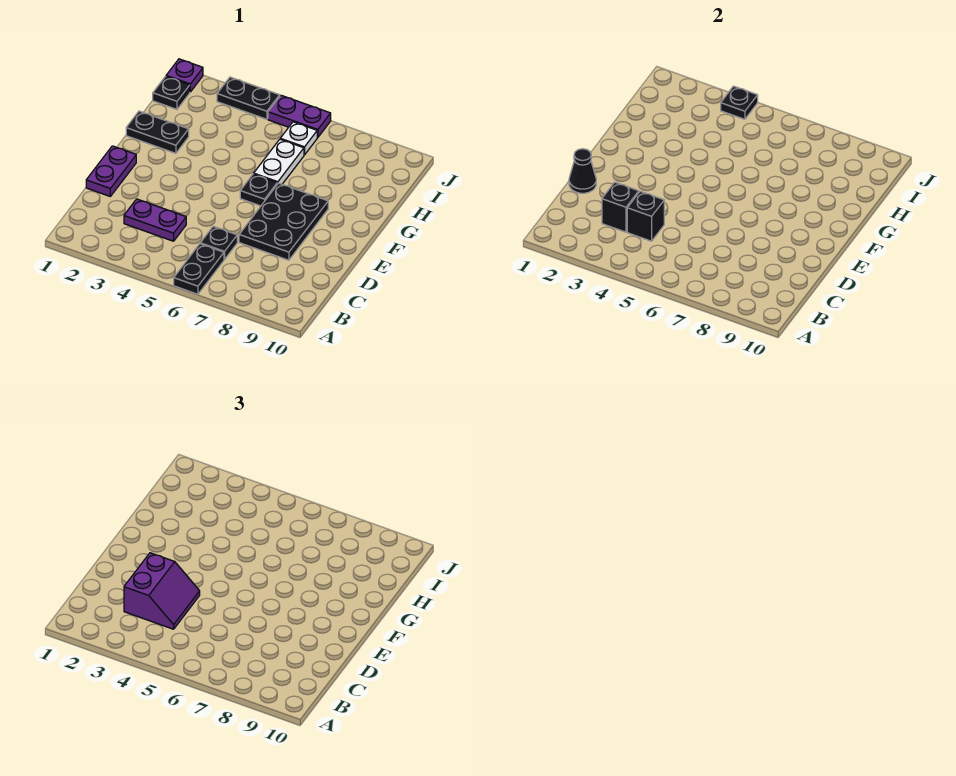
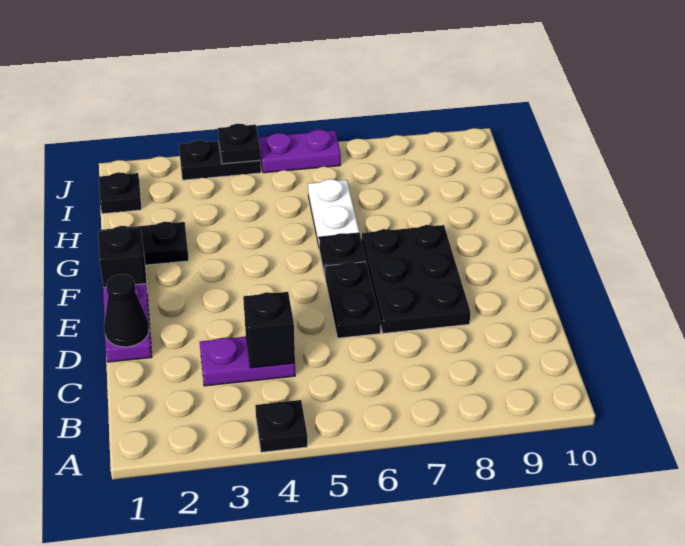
black plate A6:B6 level 1 -> black plate D6:E6 level 1
black brick C3 level 2 -> black brick F1 level 1
purple slope C3:D4 level 3 top 3 -> none
black plate C6 level 1 -> black plate A4 level 1
white plate I6 level 1 -> none
purple plate J1 level 1 -> none

